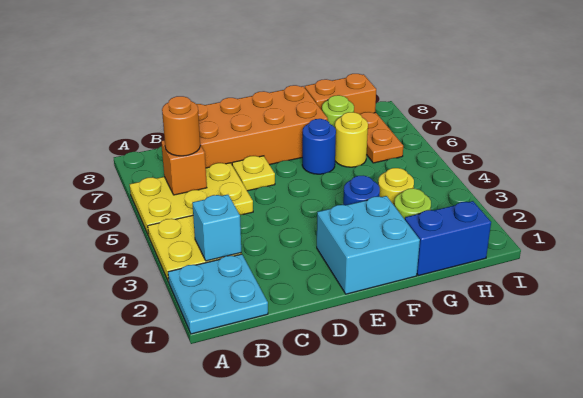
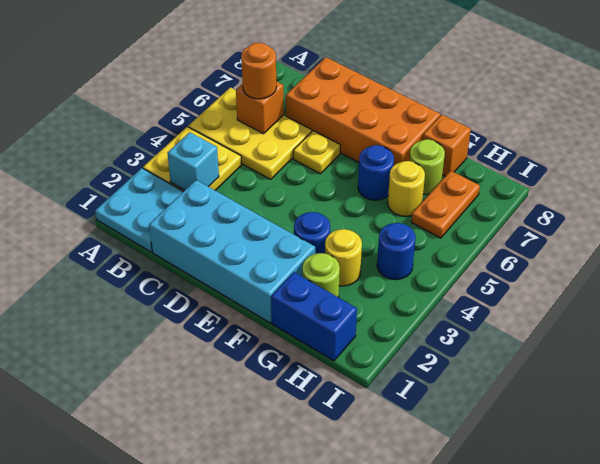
cyan brick E1:F2 level 1 -> cyan brick C1:F2 level 1
orange brick G8:H8 level 1 -> orange brick G8 level 1
none -> blue round brick H4 level 1

